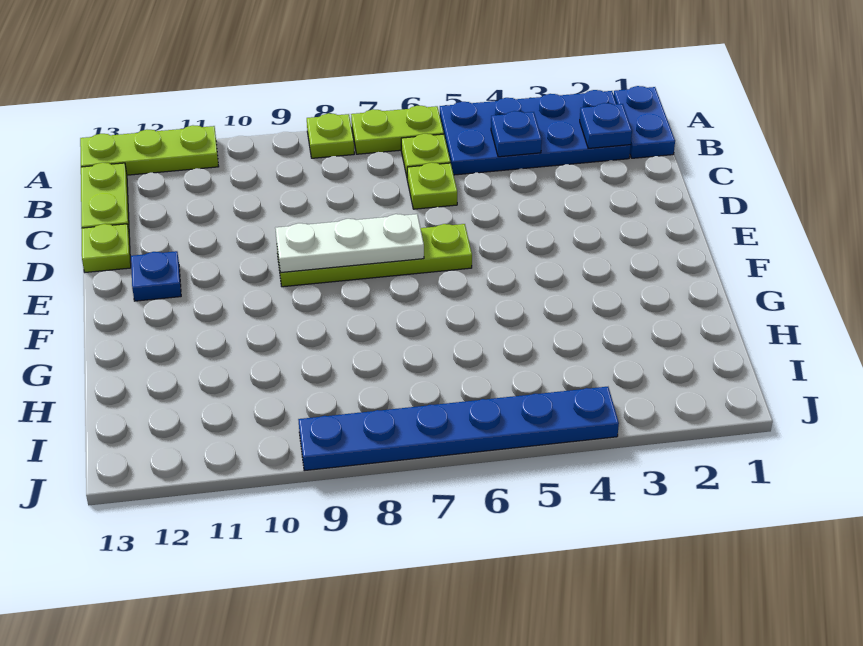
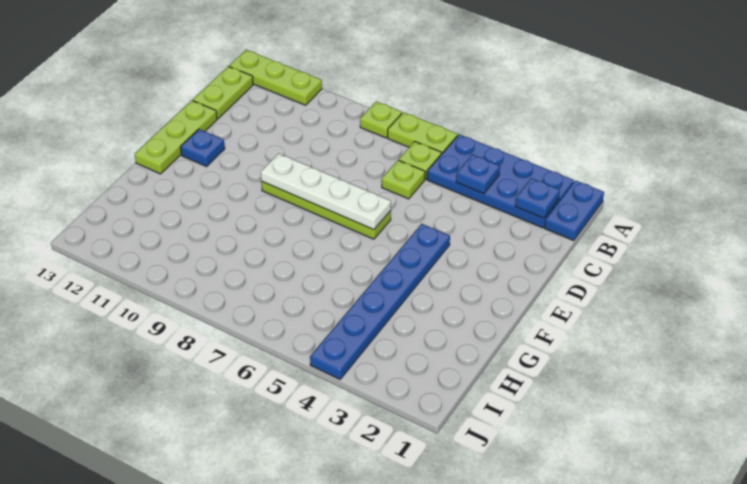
lime plate D13 level 1 -> lime plate D13:F13 level 1
white plate E7:E9 level 2 -> white plate E6:E9 level 2
blue plate J4:J9 level 1 -> blue plate E4:J4 level 1

